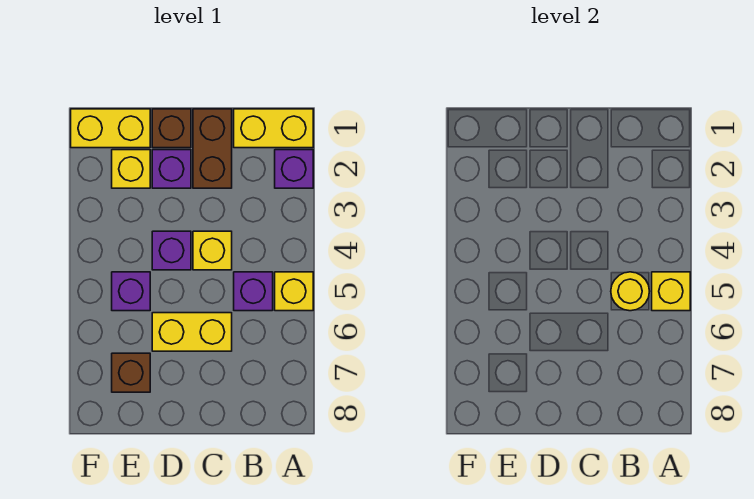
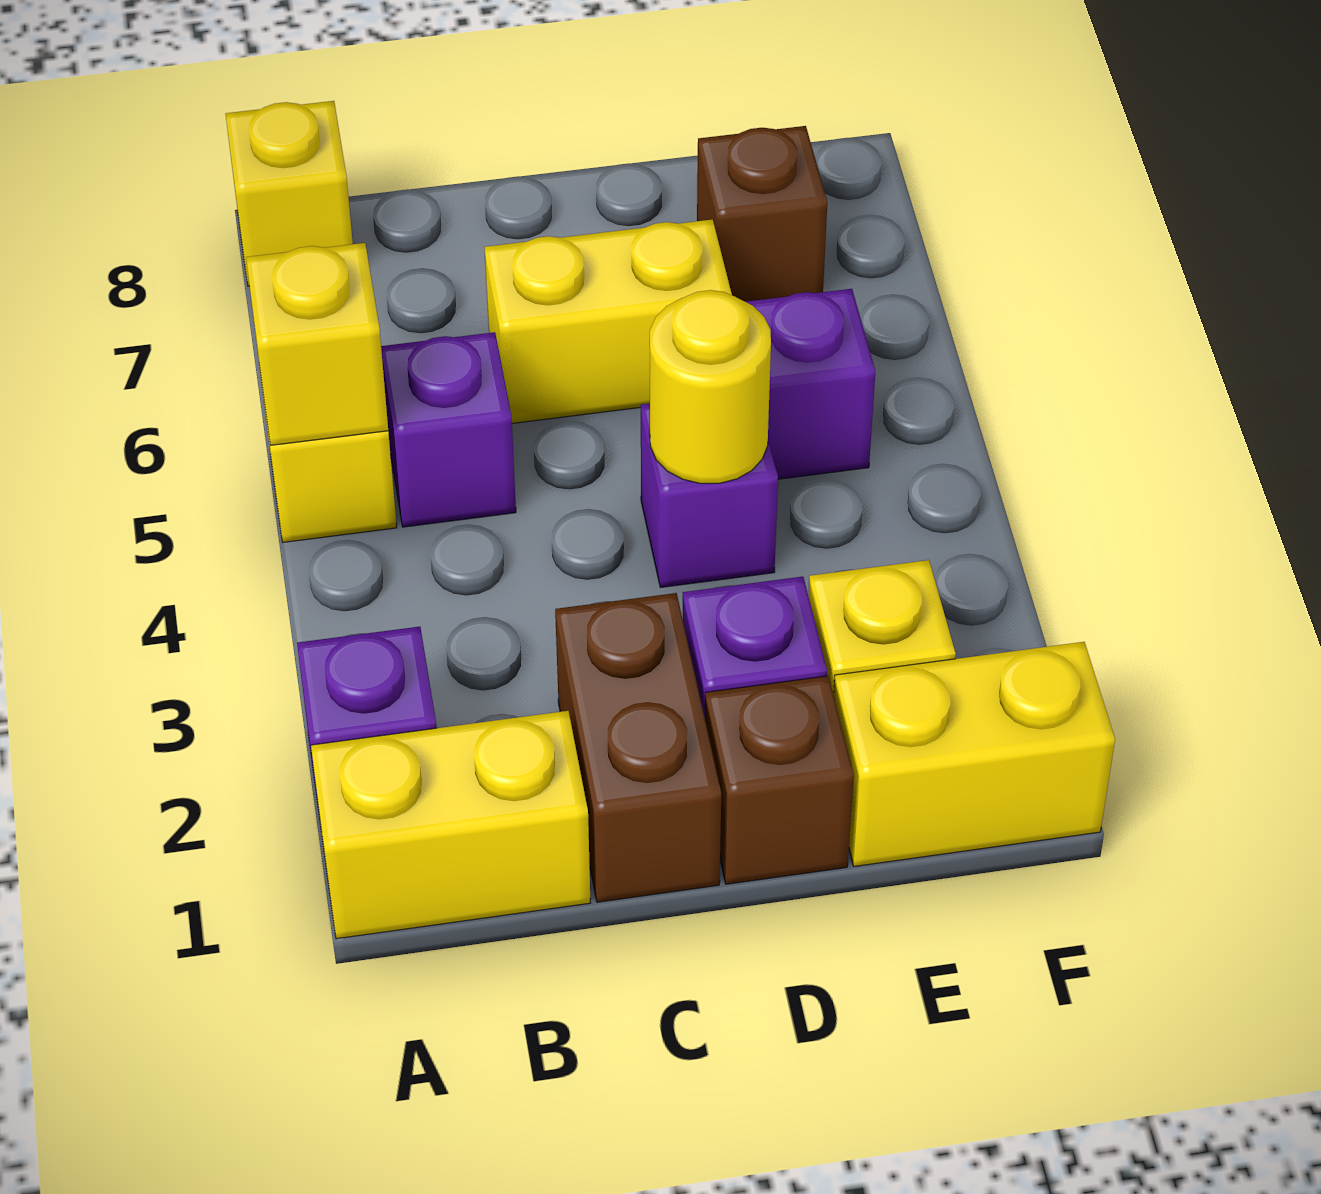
yellow round brick B5 level 2 -> yellow round brick D4 level 2
yellow brick C4 level 1 -> yellow brick A8 level 1

